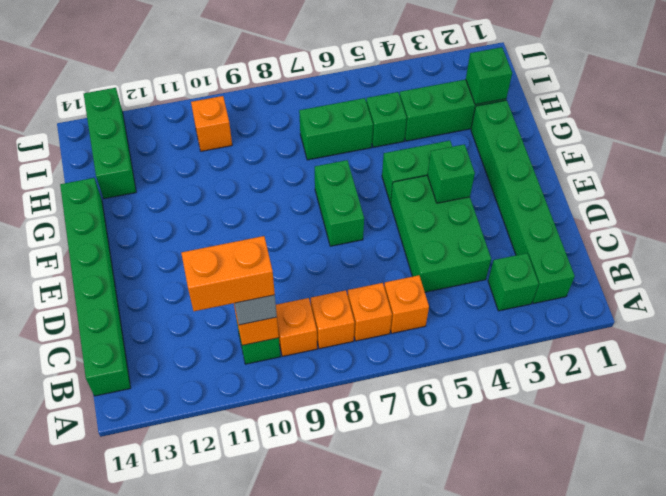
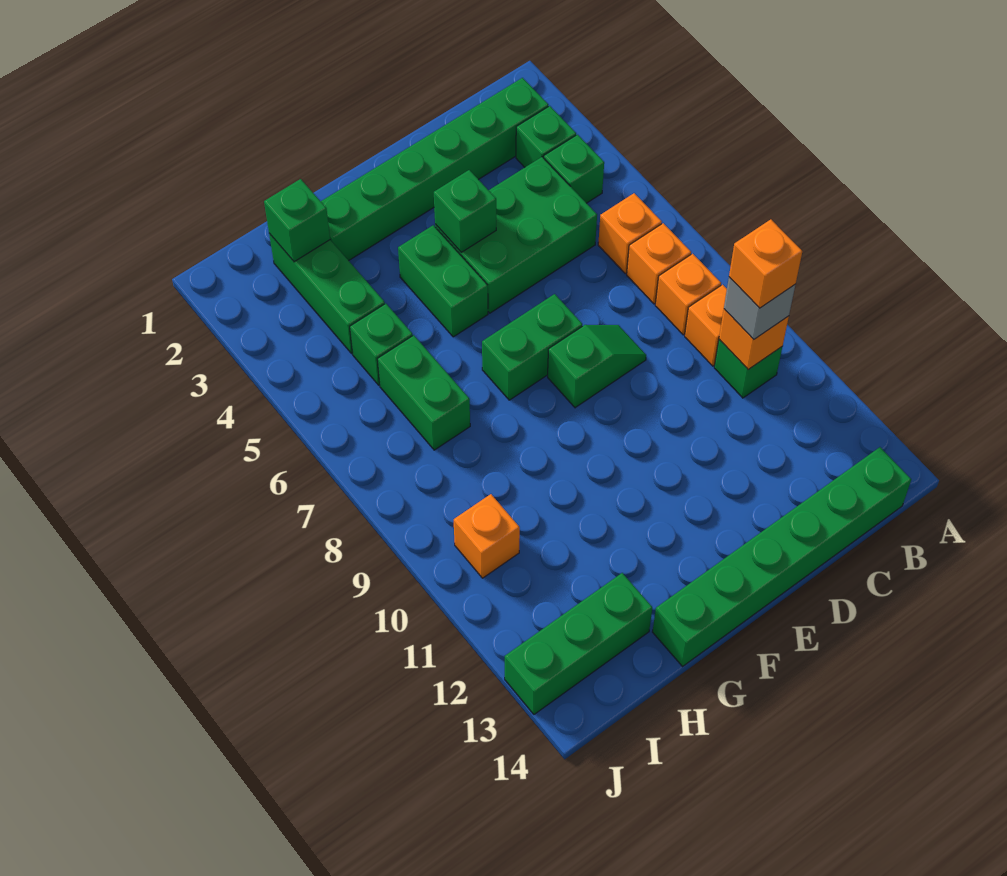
none -> green brick B4 level 1
orange brick B10:B11 level 4 -> orange brick B10 level 4
none -> green slope D8:E8 level 1 top E

